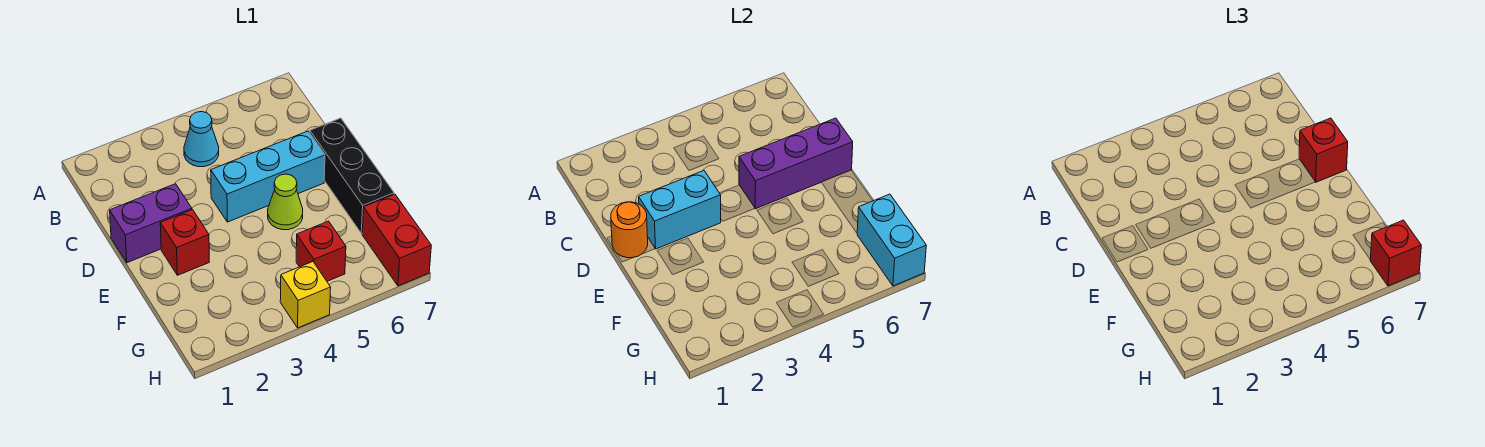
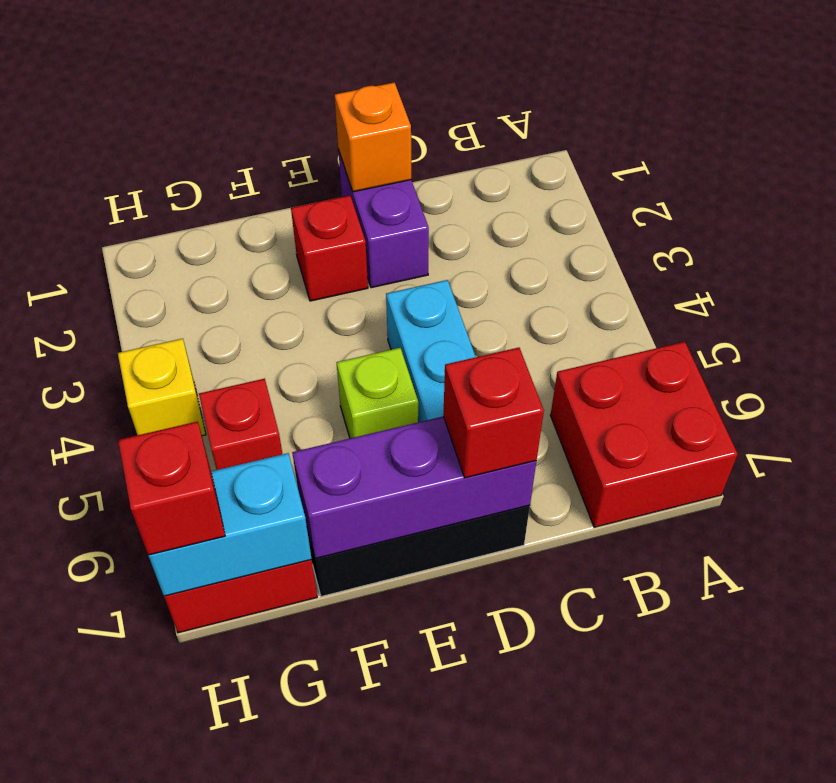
none -> red brick A6:B7 level 1
cyan cone B4 level 1 -> none
orange round brick D1 level 2 -> orange brick D1 level 2
cyan brick D2:D3 level 2 -> none
purple brick D5:D7 level 2 -> purple brick D7:F7 level 2
lime cone E5 level 1 -> lime brick E5 level 1

